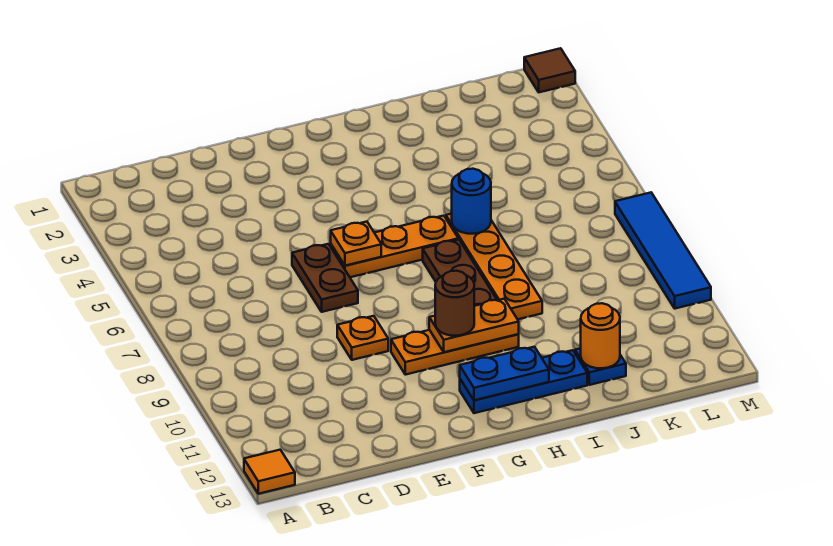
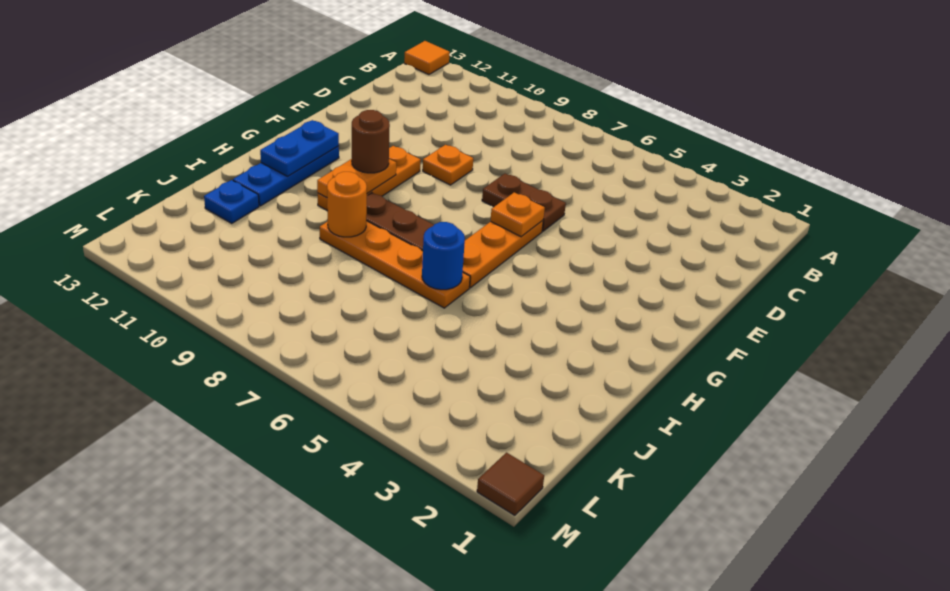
orange round brick J12 level 2 -> orange round brick I9 level 2
blue tile M7:M10 level 1 -> none

